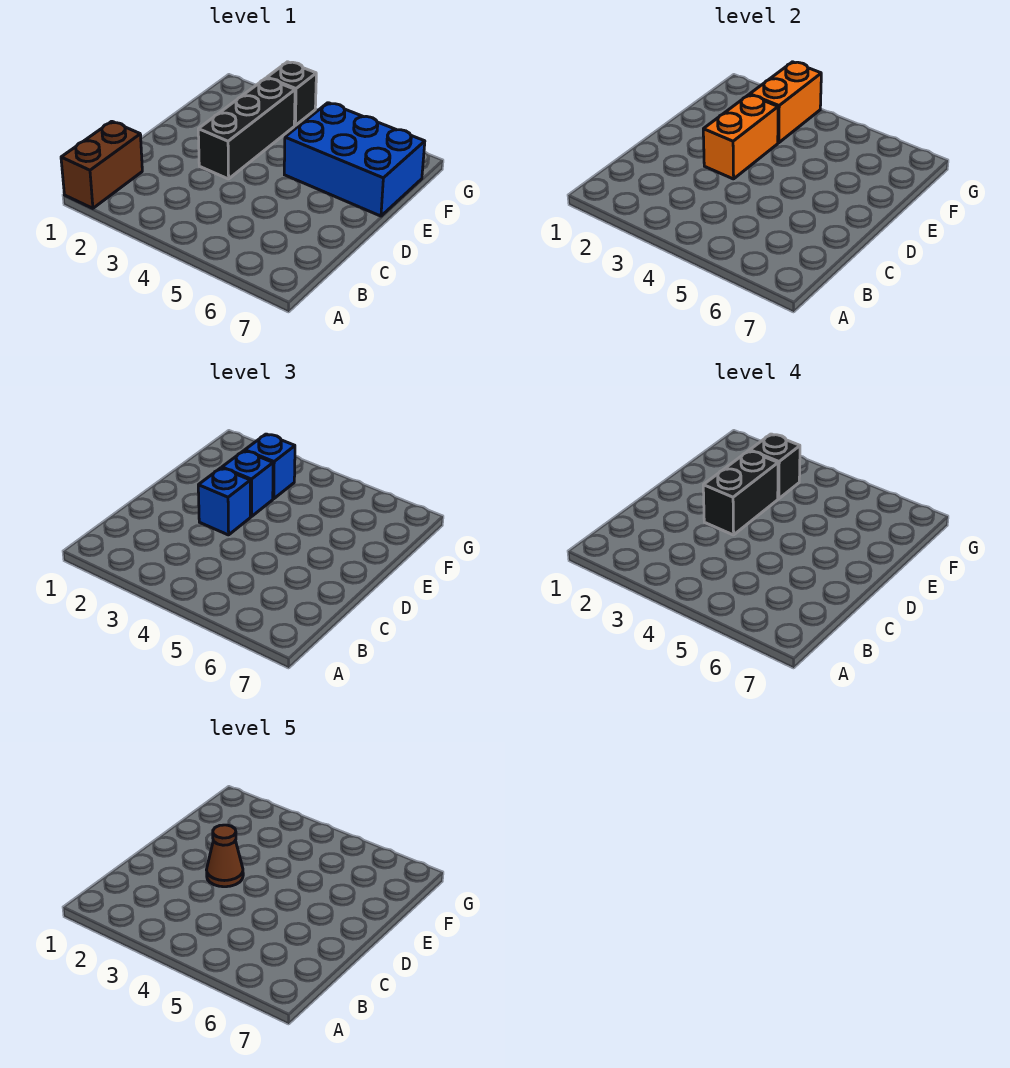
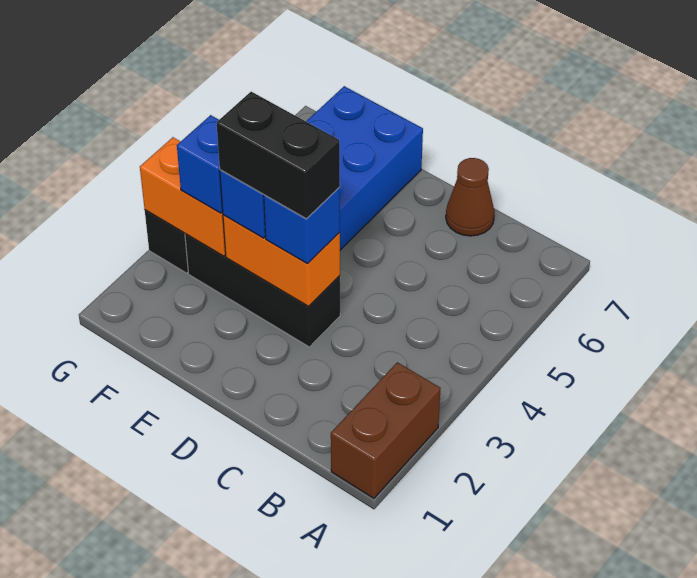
brown brick A1:B1 level 1 -> brown brick A1:A2 level 1
brown cone D3 level 5 -> brown cone C7 level 1
black brick F3 level 4 -> none

